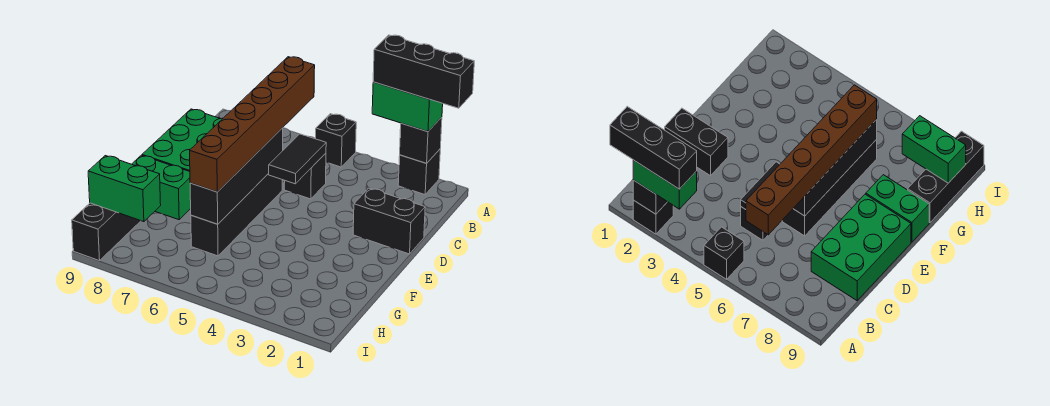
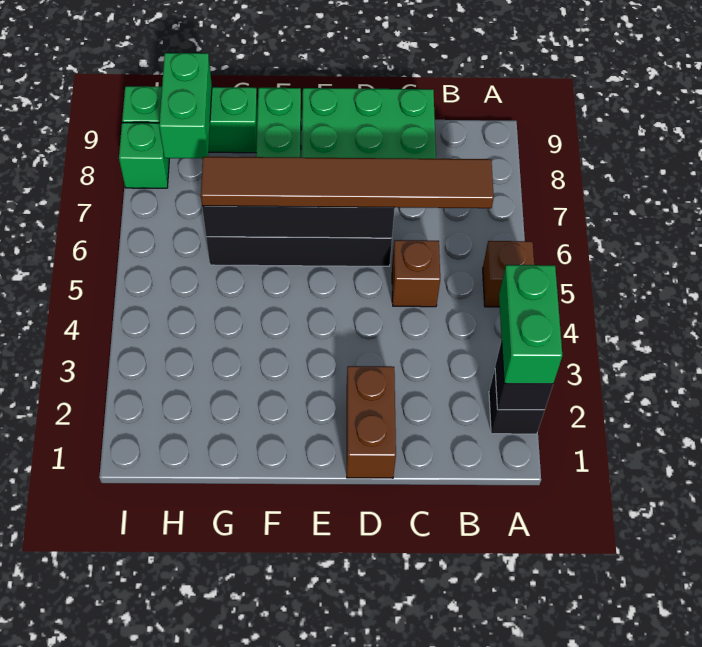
black brick A1:A3 level 4 -> none
black brick A5 level 1 -> brown brick A5 level 1
brown brick B6:G6 level 3 -> brown tile B6:G6 level 3
black brick C5 level 1 -> brown brick C5 level 1
black tile C5:D5 level 2 -> none
black brick D1:D2 level 1 -> brown brick D1:D2 level 1
black brick G9:I9 level 1 -> green brick G9:I9 level 1
none -> green brick I8 level 1

